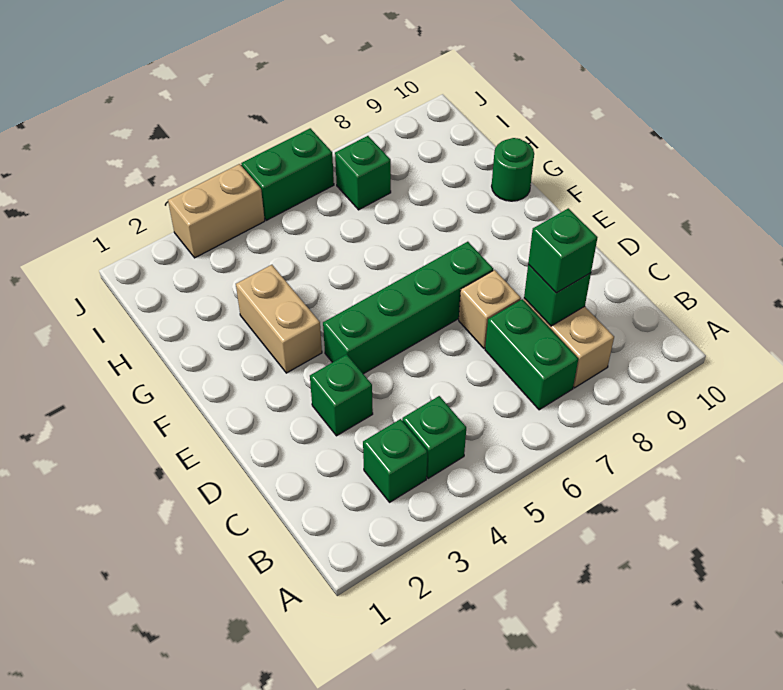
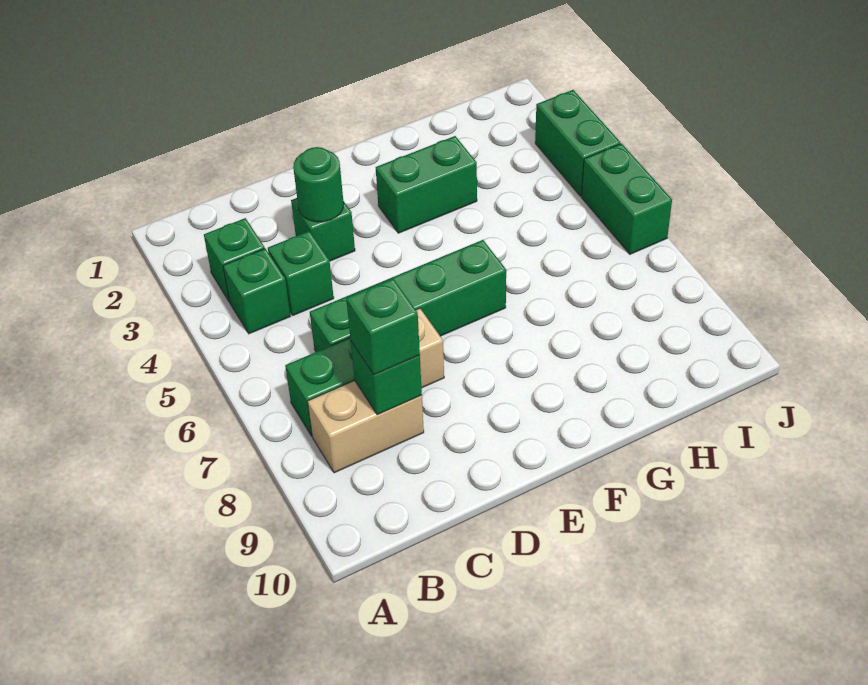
green brick E4:E7 level 1 -> green brick C6:F6 level 1
tan brick F3:G3 level 1 -> green brick F3:G3 level 1
green round brick G10 level 1 -> green round brick D3 level 2
green brick I7 level 1 -> green brick C4 level 1
tan brick J3:J4 level 1 -> green brick J3:J4 level 1

